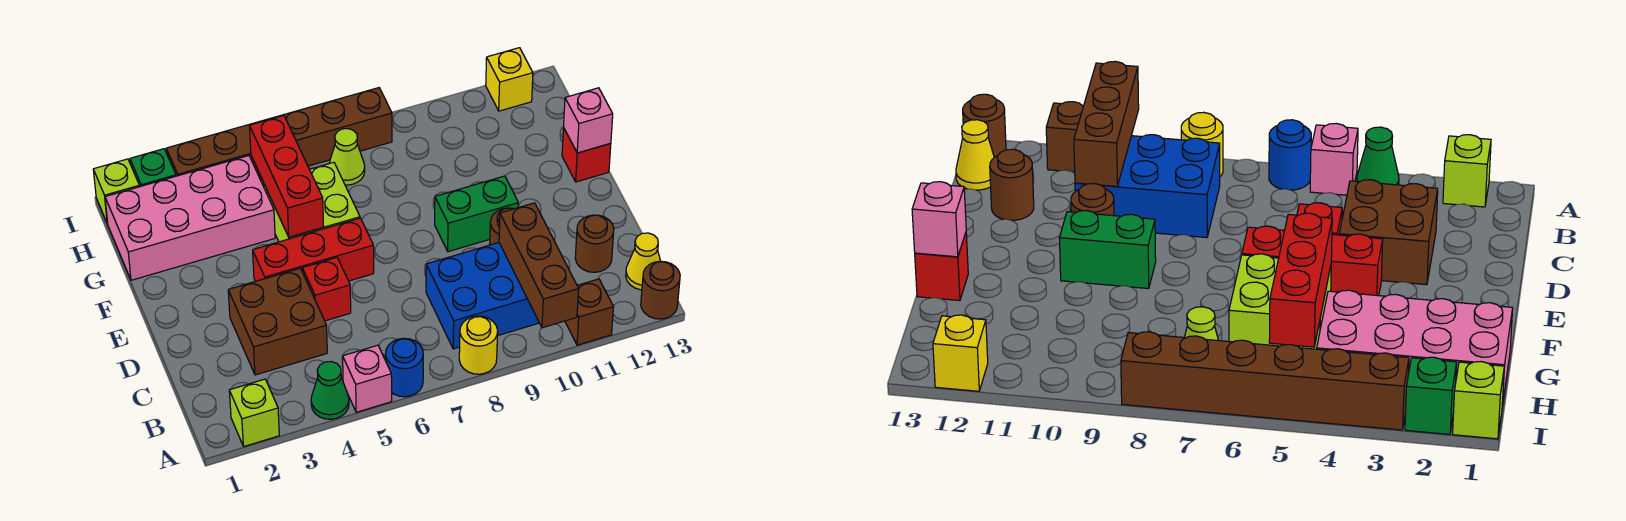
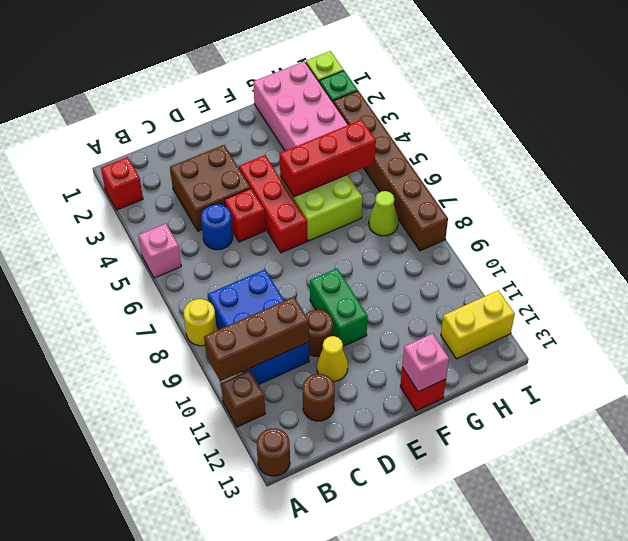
lime brick A2 level 1 -> red brick A2 level 1
green cone A4 level 1 -> none
blue round brick A6 level 1 -> blue round brick C5 level 1
yellow cone B13 level 1 -> yellow cone D11 level 1
yellow brick I12 level 1 -> yellow brick H12:I12 level 1

